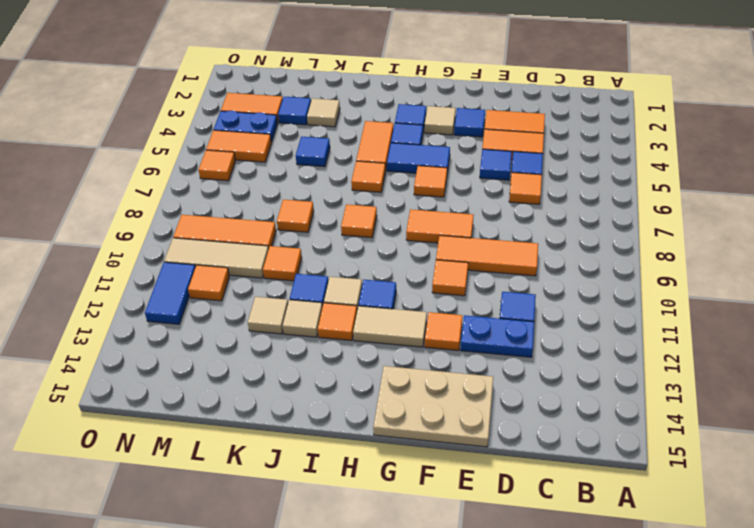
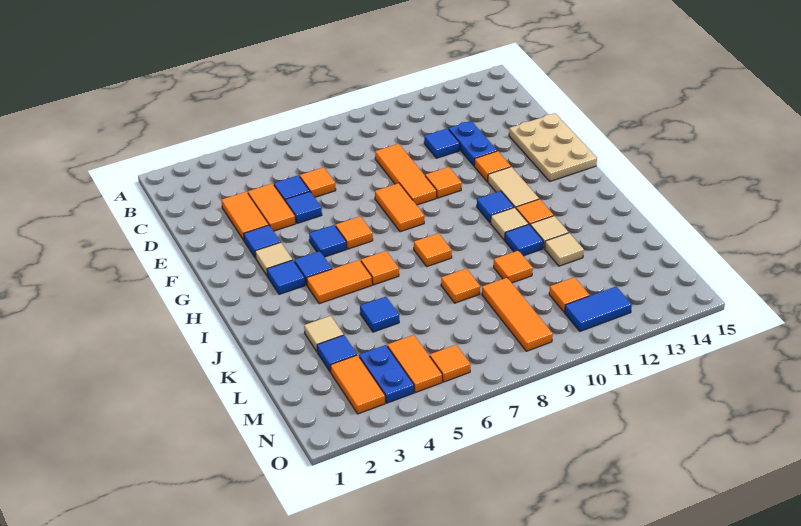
blue tile G5:H5 level 1 -> blue tile G5 level 1
tan tile L10:N10 level 1 -> none

